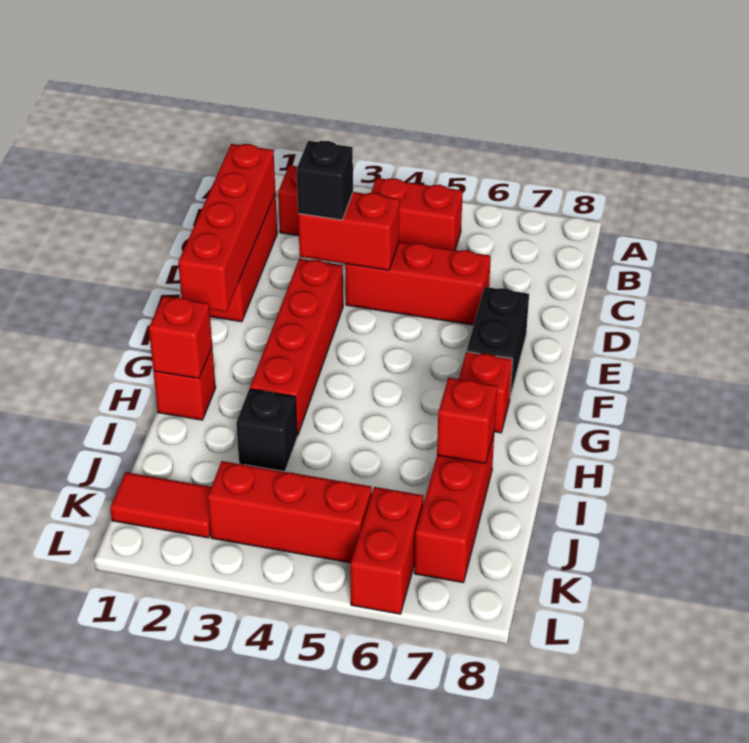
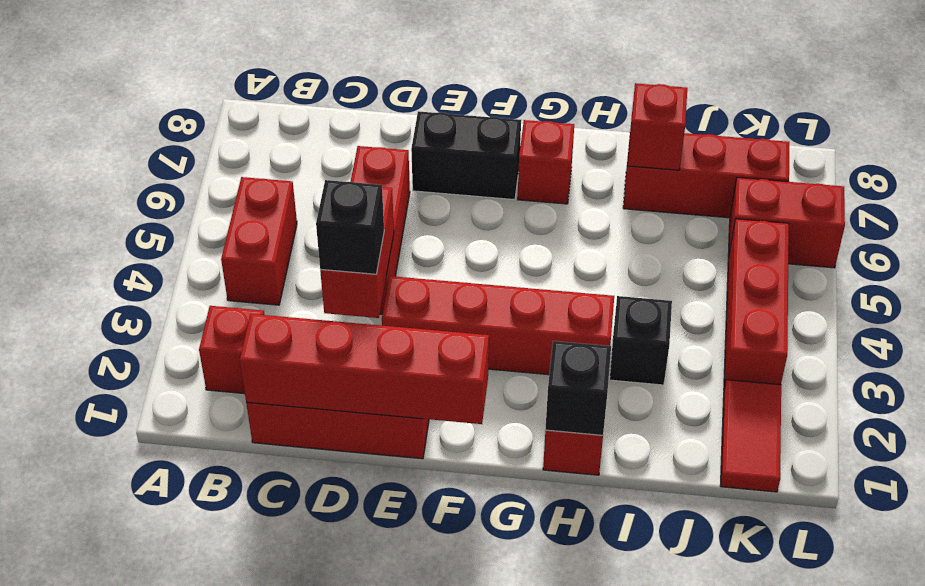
red brick H1 level 2 -> black brick H1 level 2

